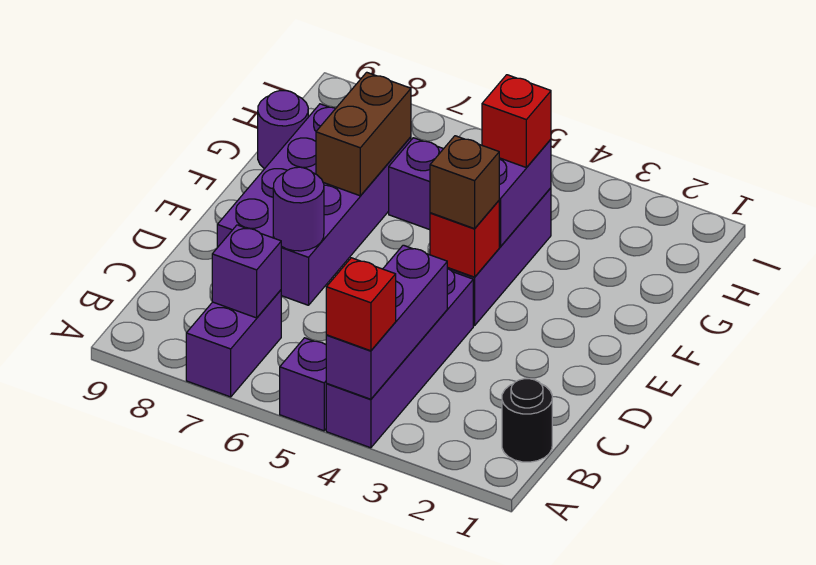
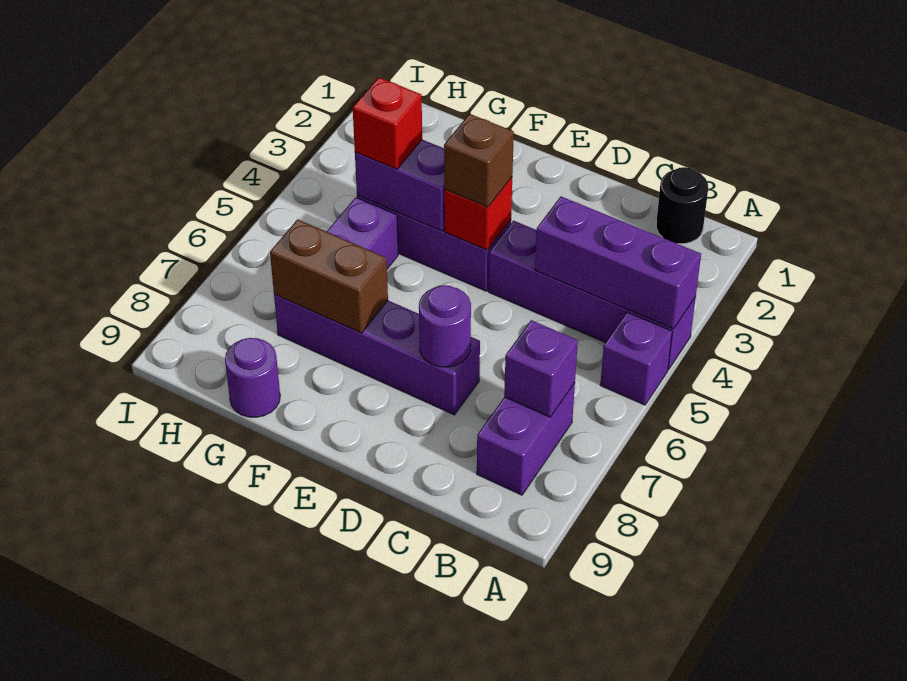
red brick A4 level 3 -> none
purple brick A7:B7 level 1 -> purple brick B7:B8 level 1
purple brick D7:G8 level 1 -> purple brick D7:G7 level 1

